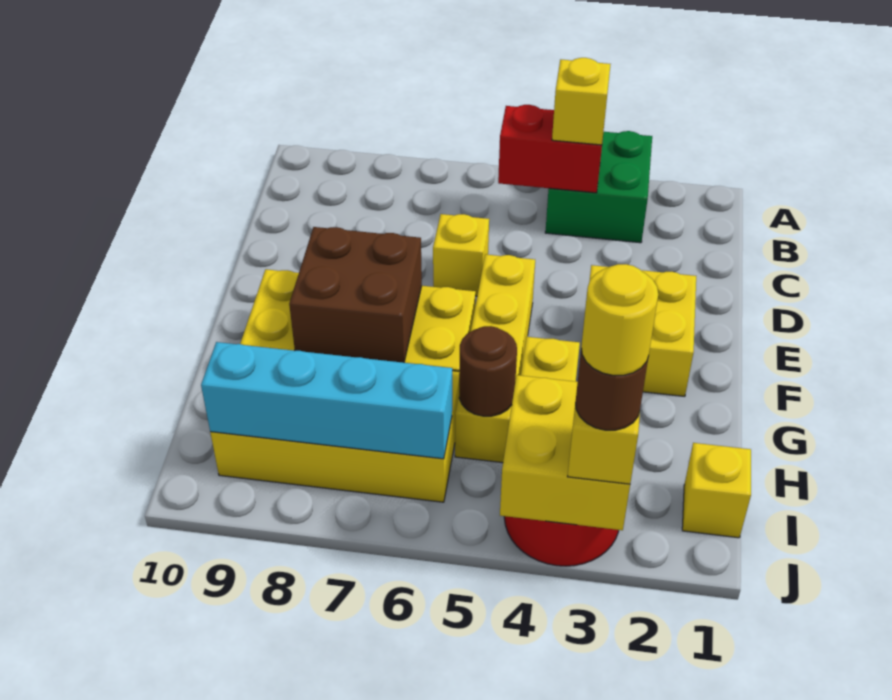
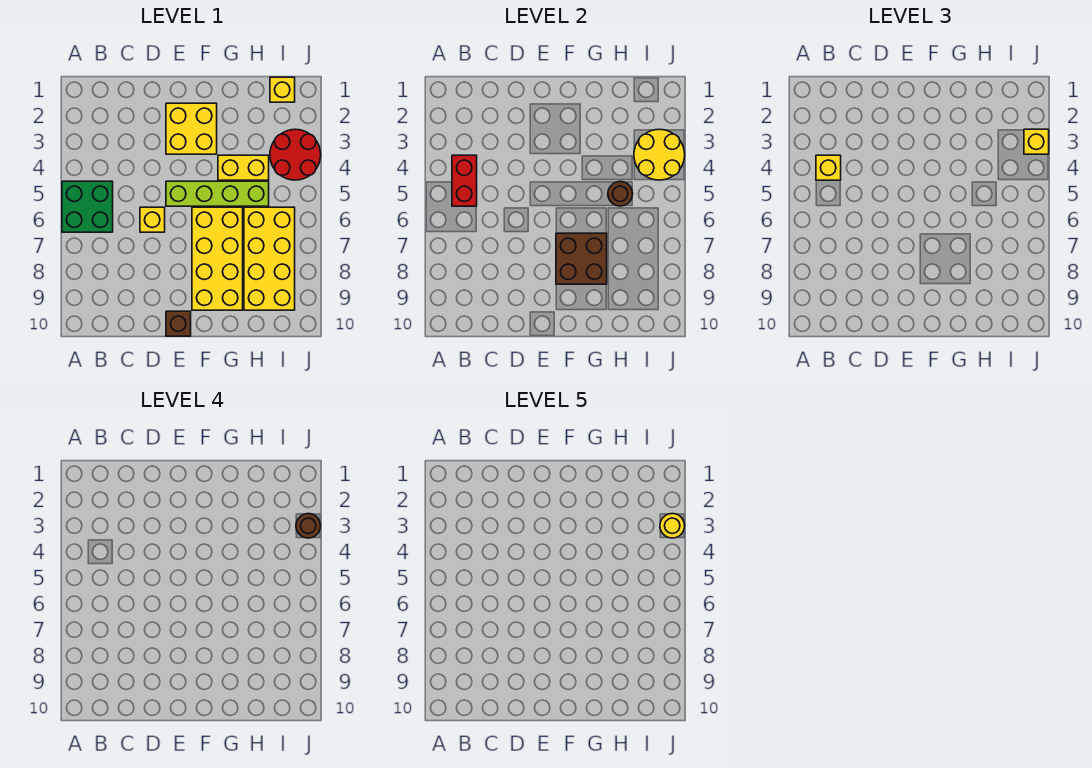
green brick A3:B4 level 1 -> green brick A5:B6 level 1
yellow brick E5:H5 level 1 -> lime brick E5:H5 level 1
none -> brown brick E10 level 1
yellow brick I3:J4 level 2 -> yellow round brick I3:J4 level 2
cyan brick I6:I9 level 2 -> none

